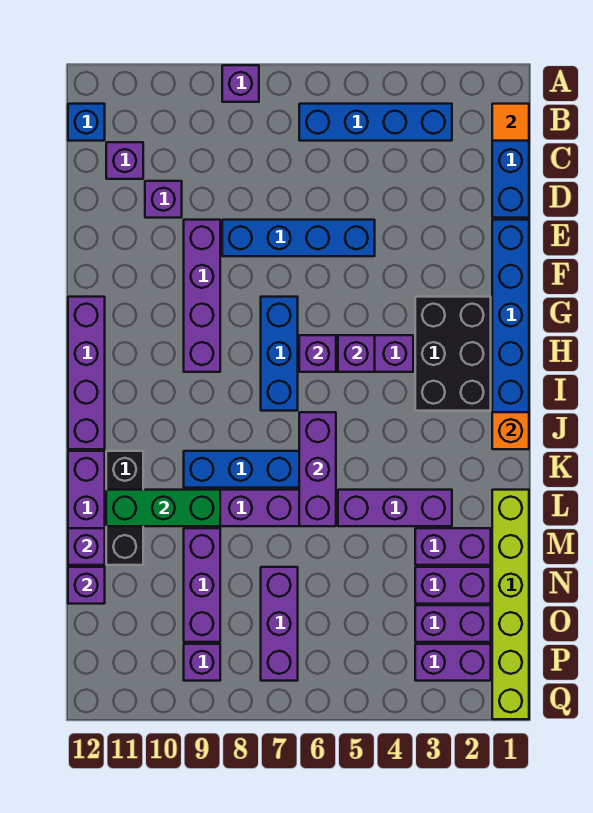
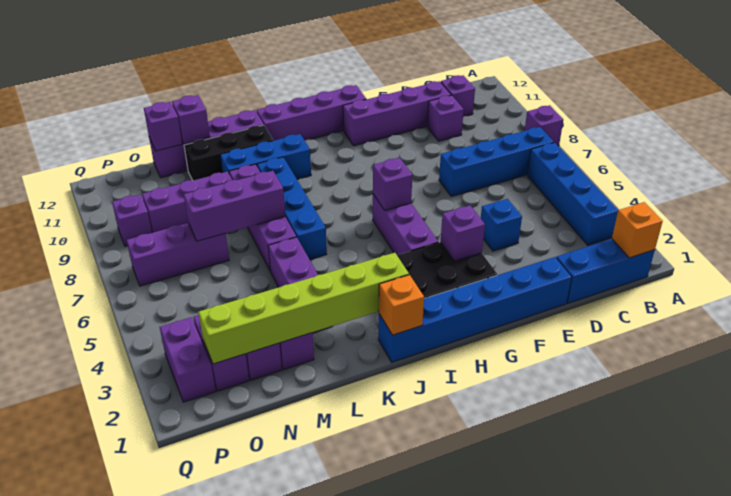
orange tile B1 level 2 -> orange brick B1 level 2
blue brick B12 level 1 -> blue brick E4 level 1
blue brick E5:E8 level 1 -> blue brick B7:E7 level 1
purple brick E9:H9 level 1 -> purple brick D11:G11 level 1
blue brick G7:I7 level 1 -> blue brick J10:L10 level 1
purple brick H5 level 2 -> purple brick G3 level 2
purple brick J6:L6 level 2 -> purple brick L7:N7 level 2
lime brick L1:Q1 level 1 -> lime brick J2:O2 level 2
green brick L9:L11 level 2 -> none

